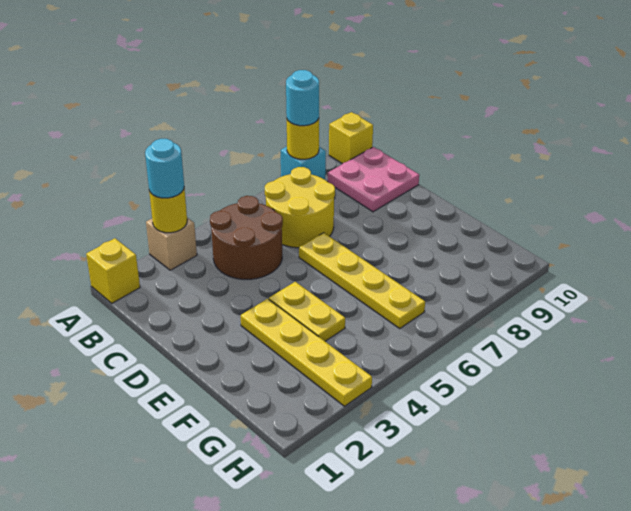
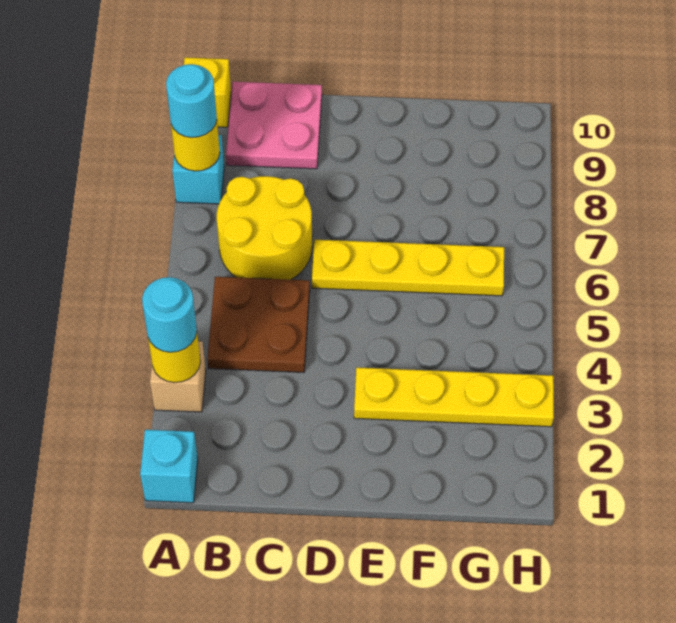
yellow brick A1 level 1 -> cyan brick A1 level 1
brown round brick B4:C5 level 1 -> brown plate B4:C5 level 1
yellow plate E4:F4 level 1 -> none

